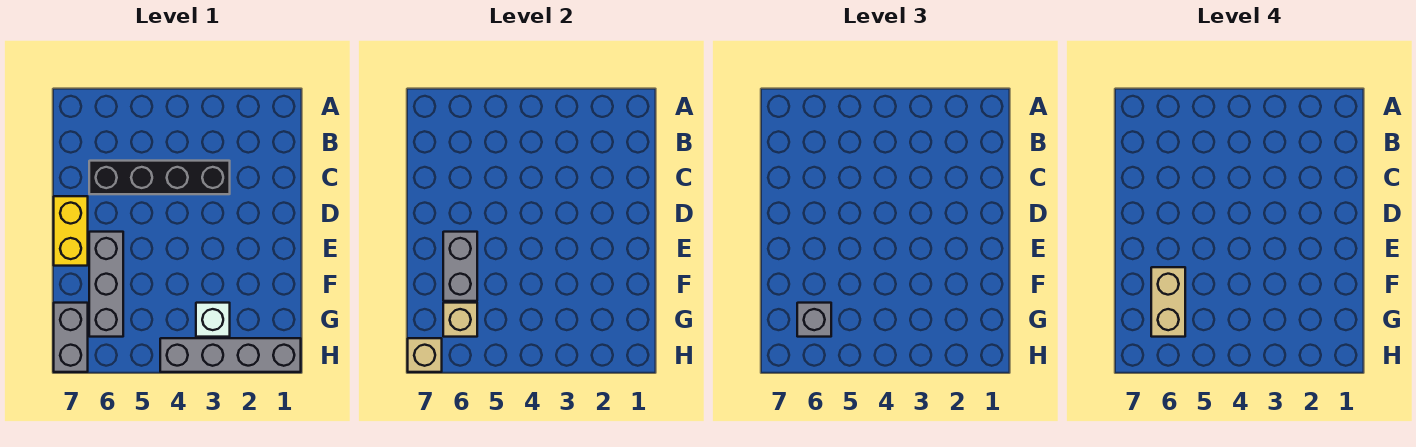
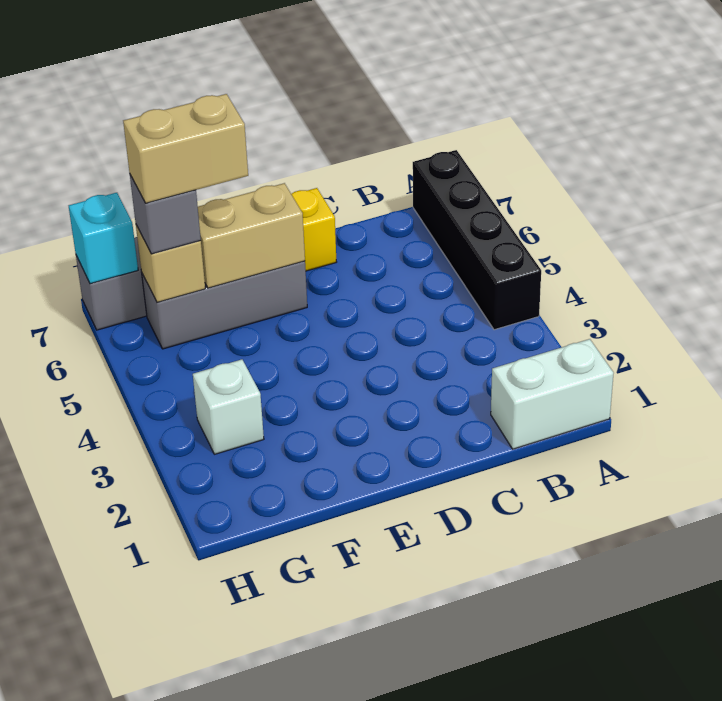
none -> white brick A1:B1 level 1
black brick C3:C6 level 1 -> black brick A4:A7 level 1
grey brick E6:F6 level 2 -> tan brick E6:F6 level 2
grey brick H1:H4 level 1 -> none
tan brick H7 level 2 -> cyan brick H7 level 2

